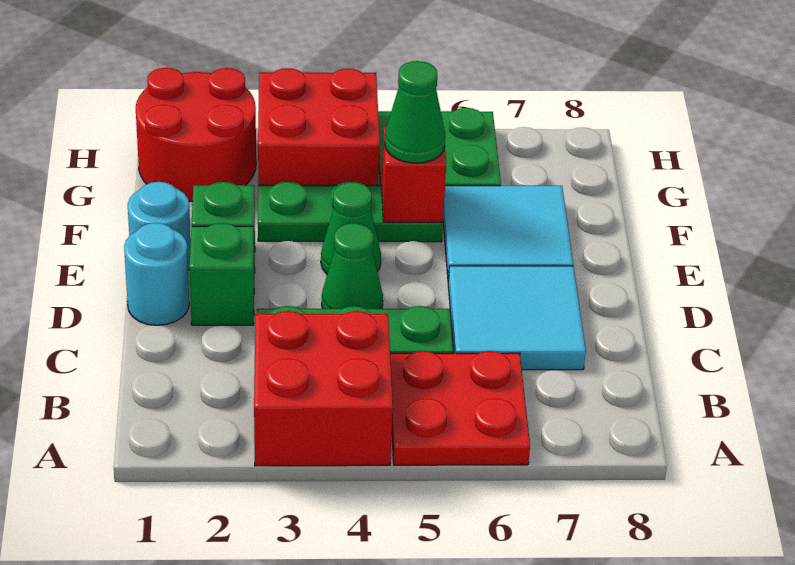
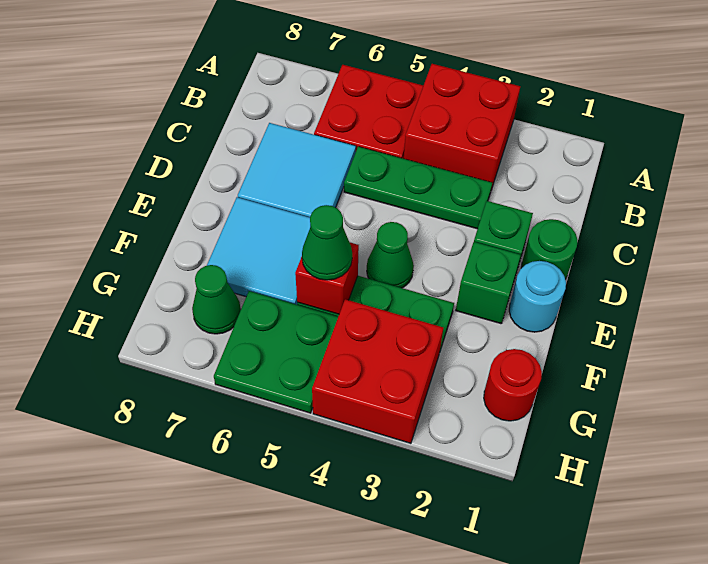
cyan round brick D1 level 1 -> green round brick D1 level 1
green cone D4 level 1 -> green cone G7 level 1
red round brick G1:H2 level 1 -> red round brick G1 level 1

